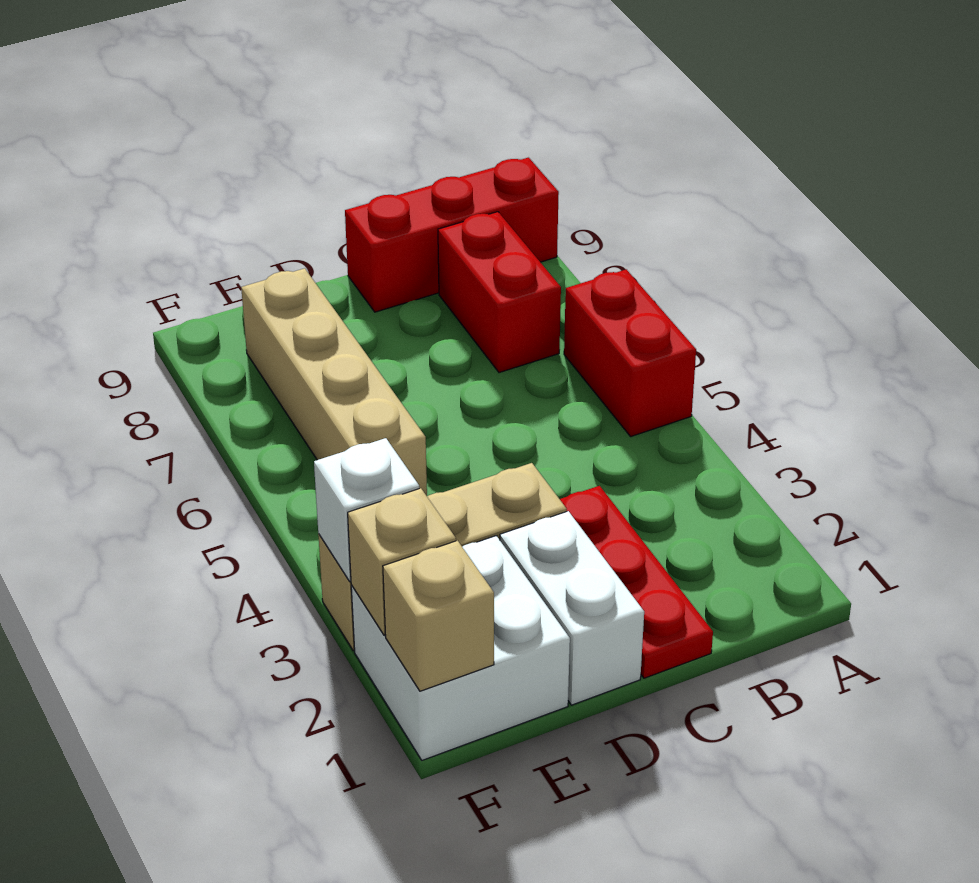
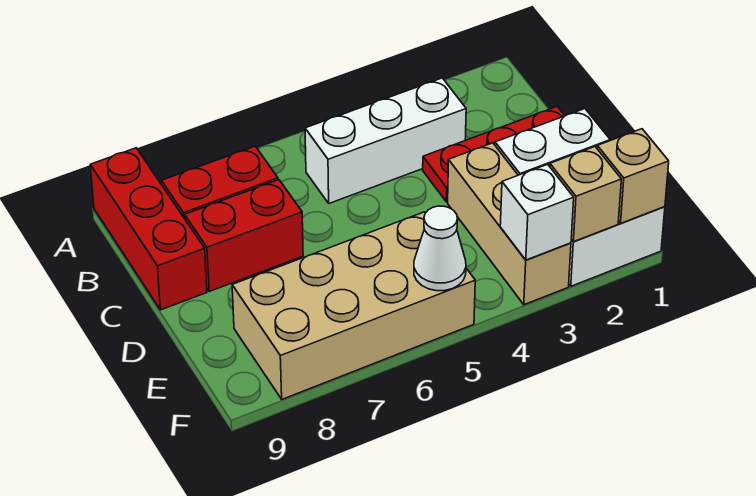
red brick A5:A6 level 1 -> red brick C7:C8 level 1
none -> white brick B3:B5 level 1
tan brick E5:E8 level 1 -> tan brick E5:F8 level 1
none -> white cone F5 level 2

